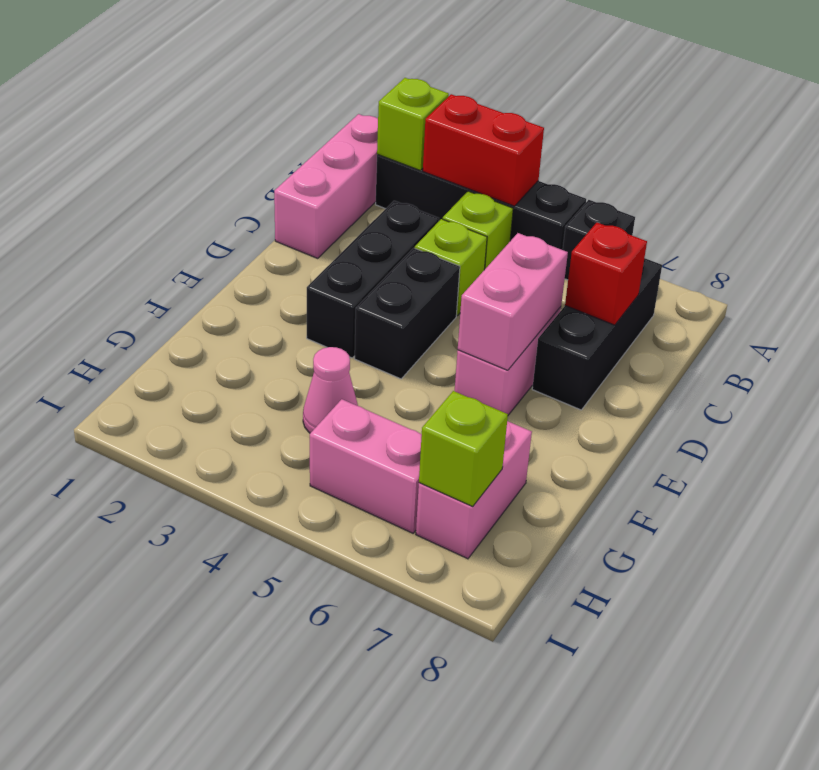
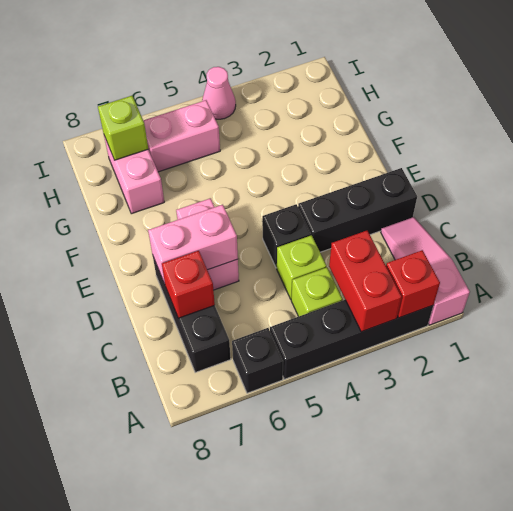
pink brick A1:C1 level 1 -> pink slope A1:C1 level 1 top A
lime brick A2 level 2 -> red brick A2 level 2
red brick A3:A4 level 2 -> red brick A3:B3 level 2
black brick C3:E3 level 1 -> black brick D1:D3 level 1
black brick D4:E4 level 1 -> black brick D4 level 1
pink brick D6:E6 level 2 -> pink brick D6:D7 level 2
pink cone G4 level 1 -> pink cone I4 level 1

